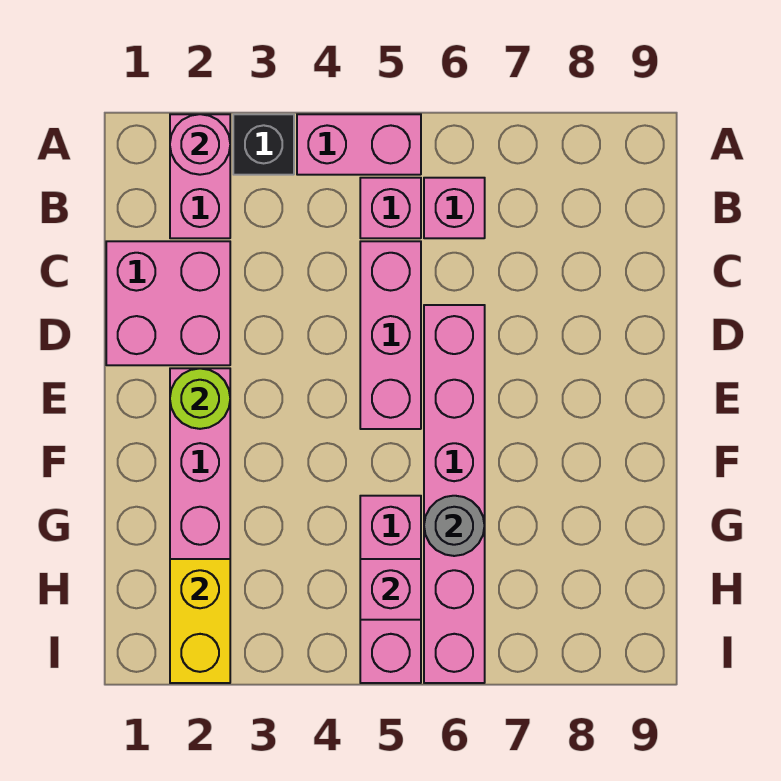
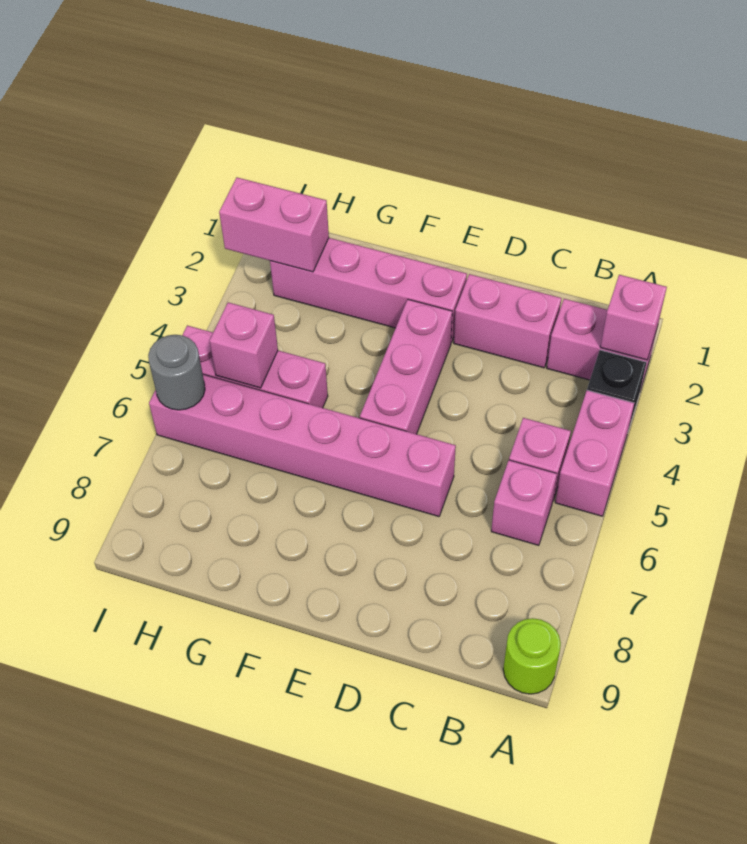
pink round brick A2 level 2 -> pink brick A2 level 2
pink brick C1:D2 level 1 -> pink brick C2:D2 level 1
pink brick C5:E5 level 1 -> pink brick E3:E5 level 1
lime round brick E2 level 2 -> lime round brick A9 level 1
grey round brick G6 level 2 -> grey round brick I6 level 2
yellow brick H2:I2 level 2 -> pink brick H2:I2 level 2

